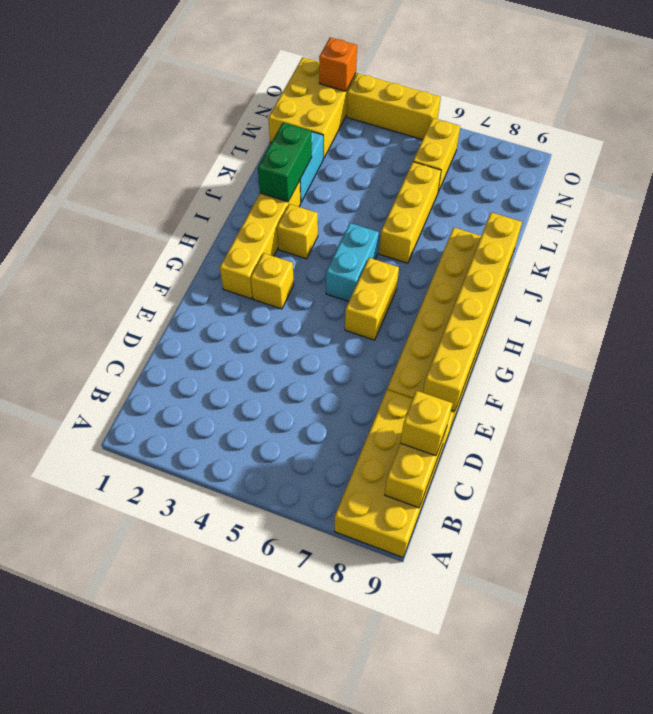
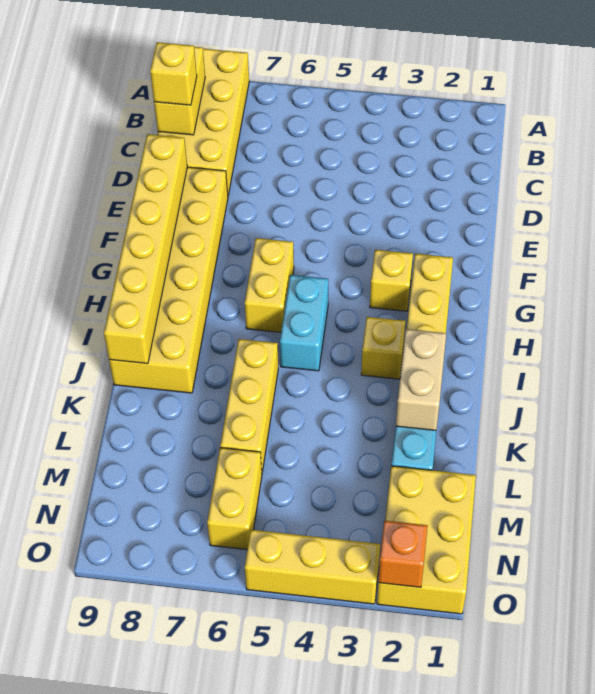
green brick J2:K2 level 2 -> tan brick J2:K2 level 2

